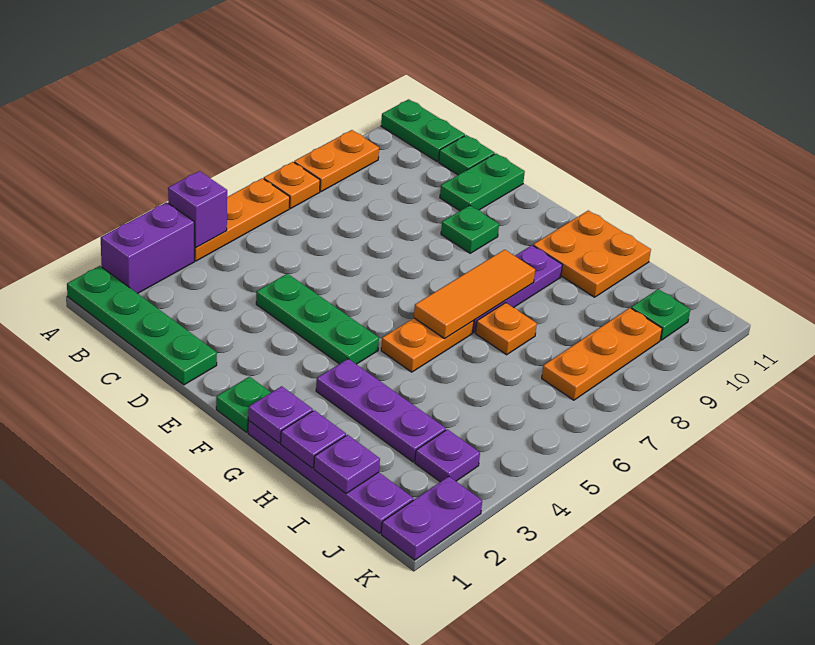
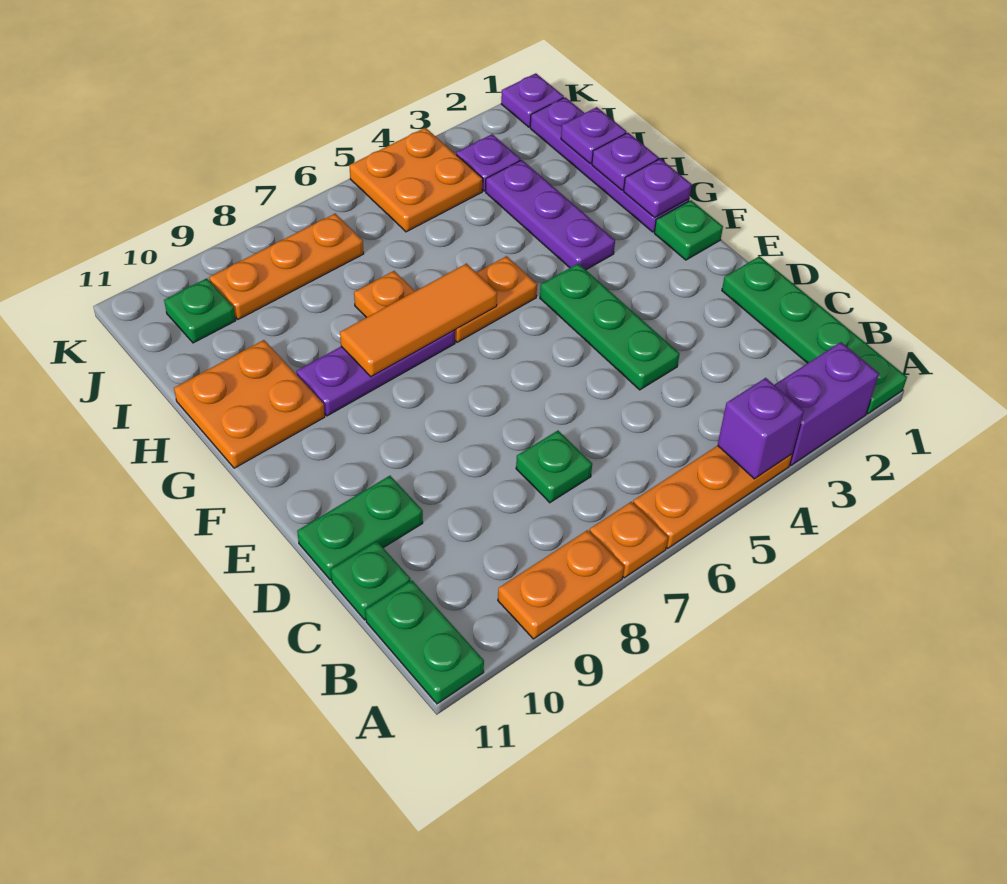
green plate E9 level 1 -> green plate C7 level 1
none -> orange plate J4:K5 level 1
purple plate K1:K2 level 1 -> purple plate K1 level 1

